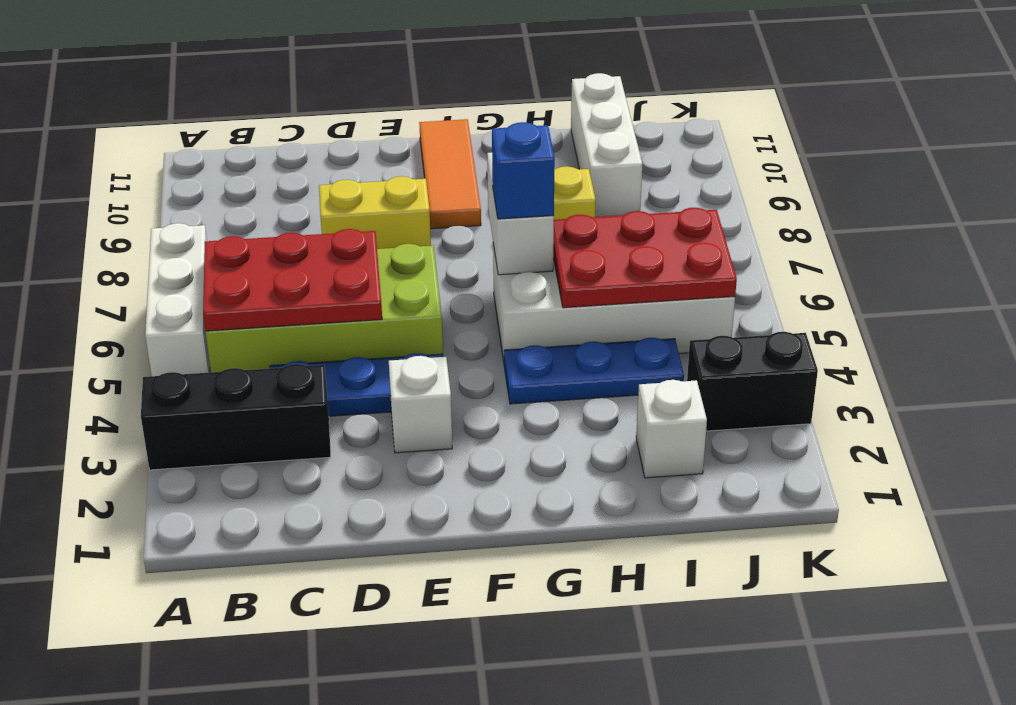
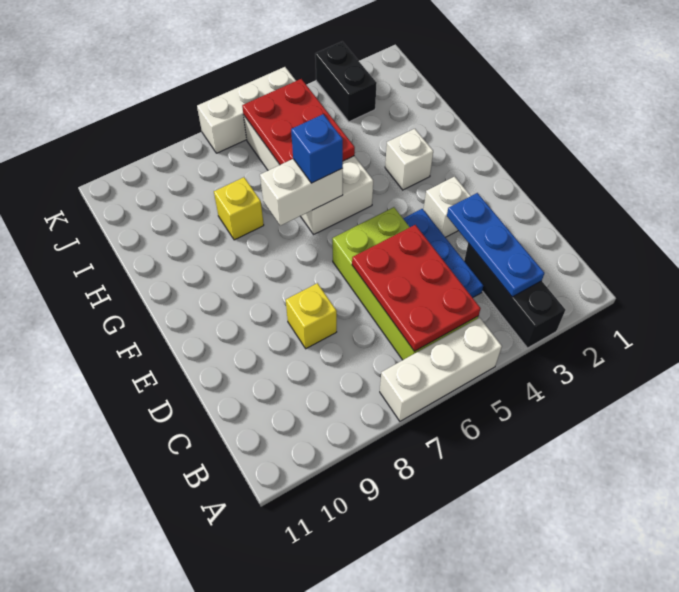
yellow brick D8:E8 level 1 -> yellow brick D8 level 1
orange tile F9:F11 level 1 -> none
blue plate G4:I4 level 1 -> blue plate B3:D3 level 2
white brick I2 level 1 -> white brick G3 level 1
white brick I9:I11 level 1 -> white brick K5:K7 level 1

